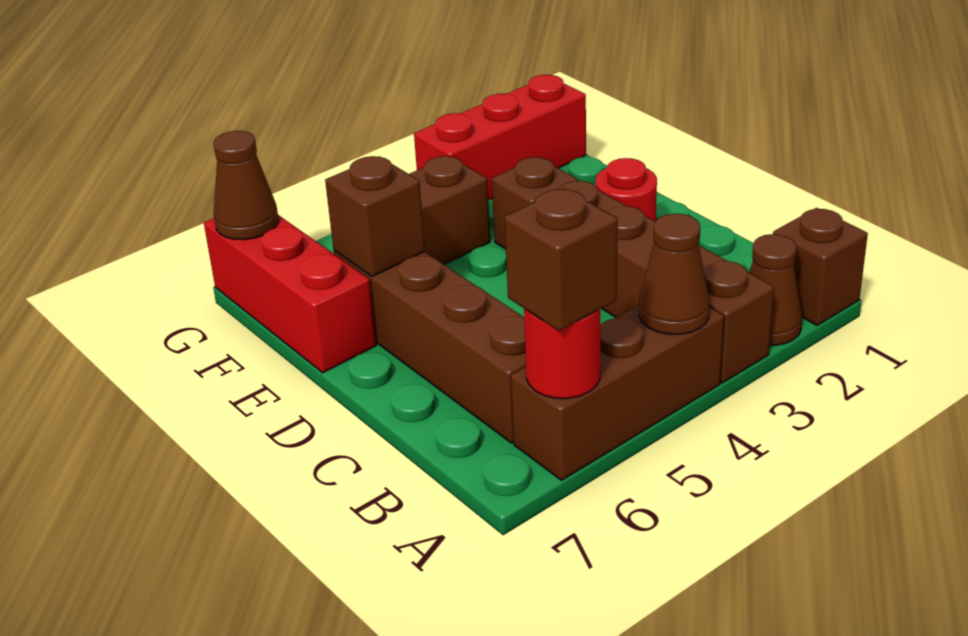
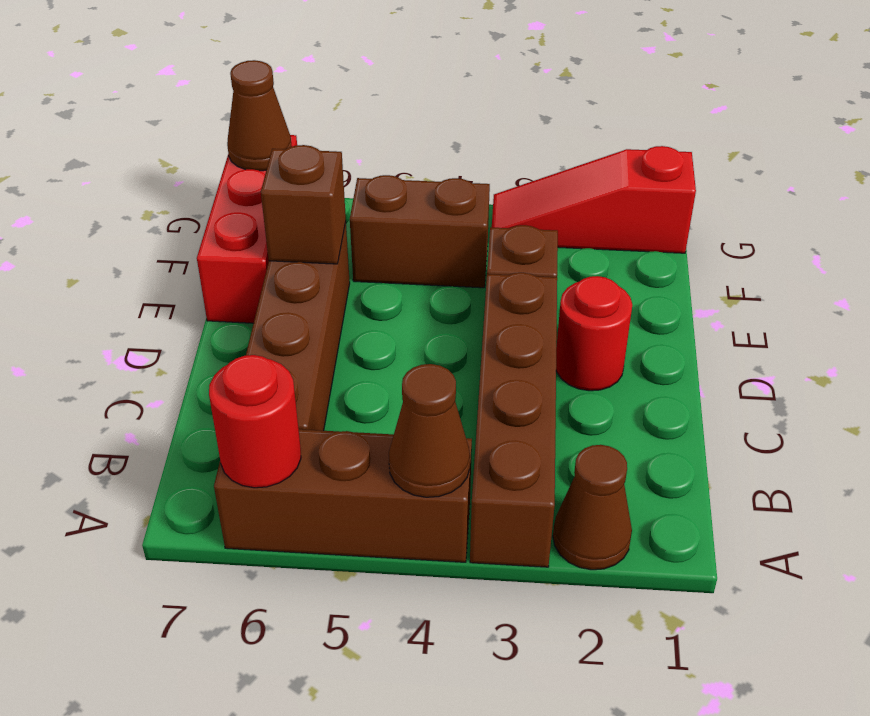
brown brick A1 level 1 -> none
brown brick A6 level 3 -> none
red brick G1:G3 level 1 -> red slope G1:G3 level 1 top 1

